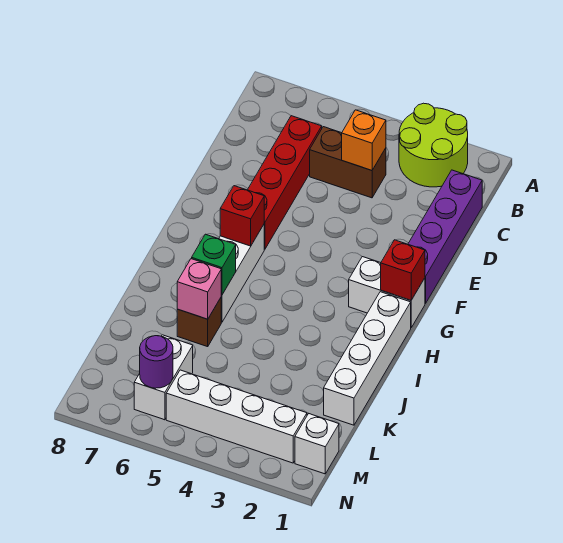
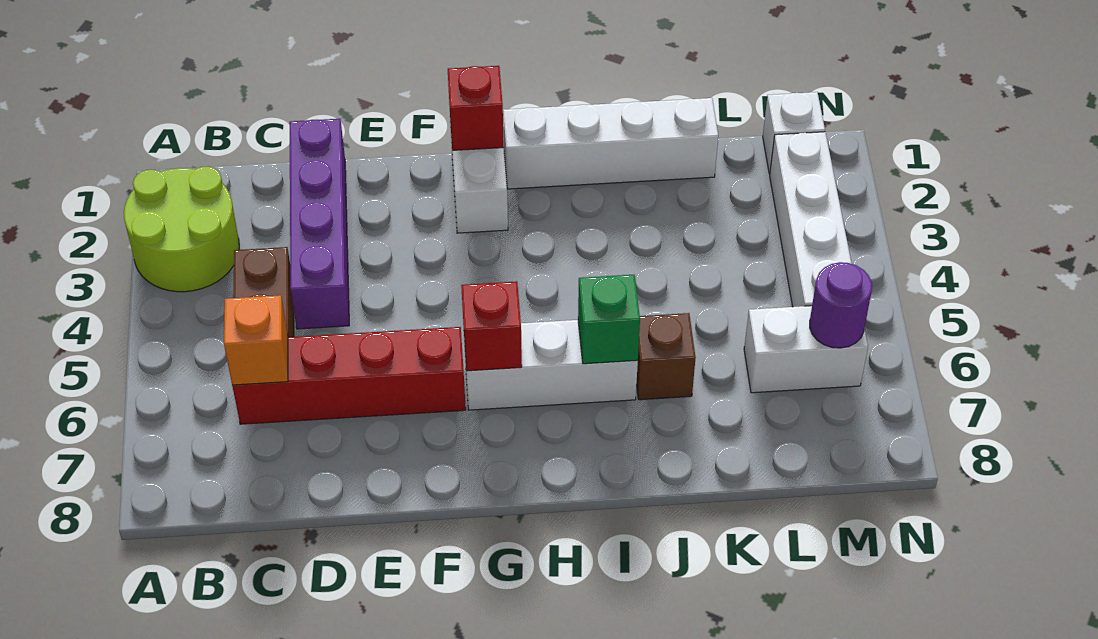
purple brick C1:F1 level 1 -> purple brick D1:D4 level 1
orange brick C4 level 2 -> orange brick C6 level 2
pink brick J6 level 2 -> none

